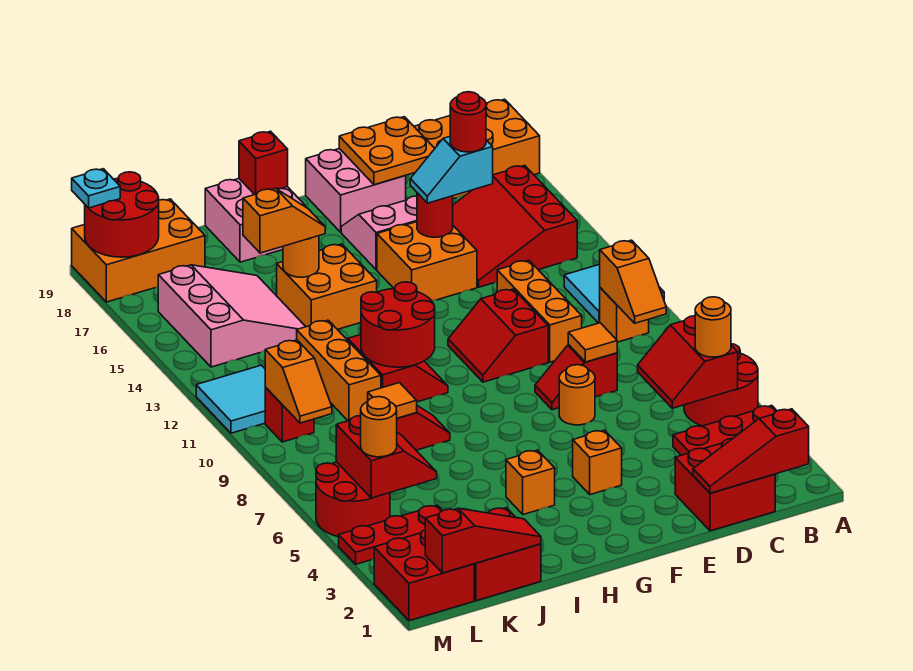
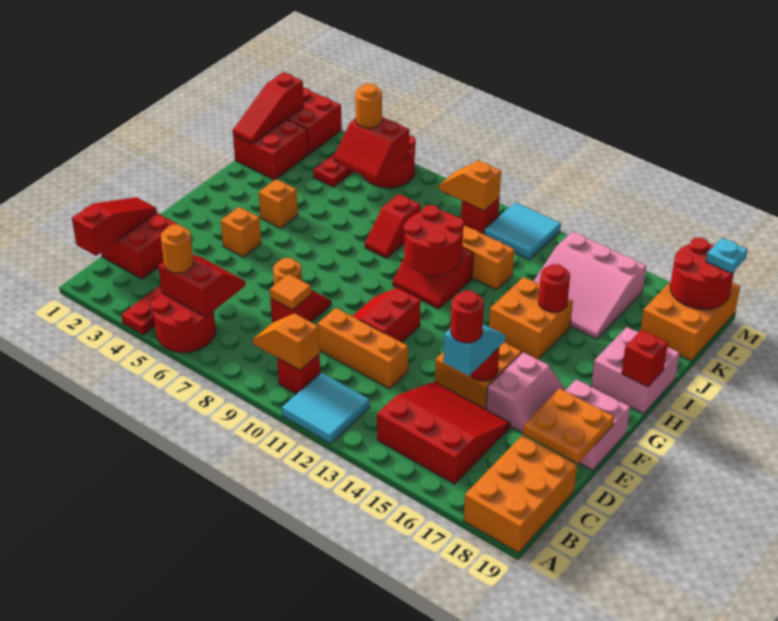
orange brick B10 level 1 -> red brick B10 level 1
red slope E10:F11 level 1 top E -> red slope E10:F11 level 1 top 11
orange round brick I15 level 2 -> red round brick I15 level 2
orange slope I15:J15 level 3 top J -> none
orange tile J8 level 2 -> none

